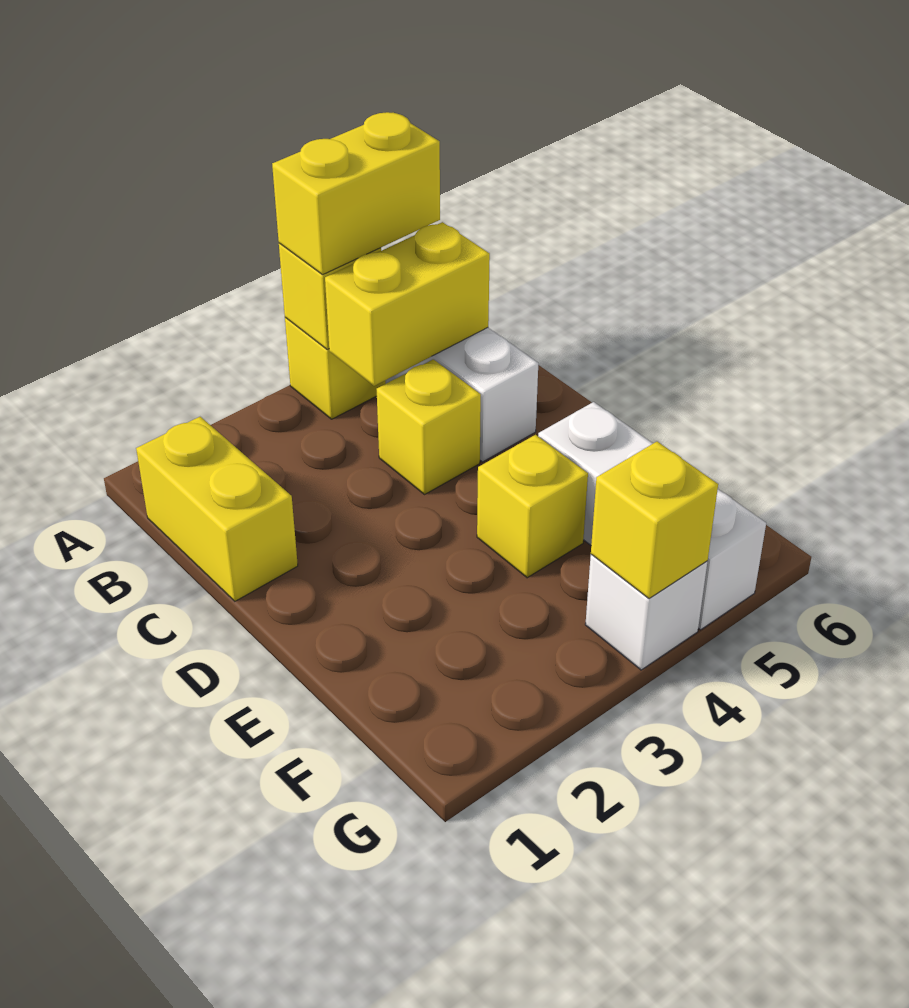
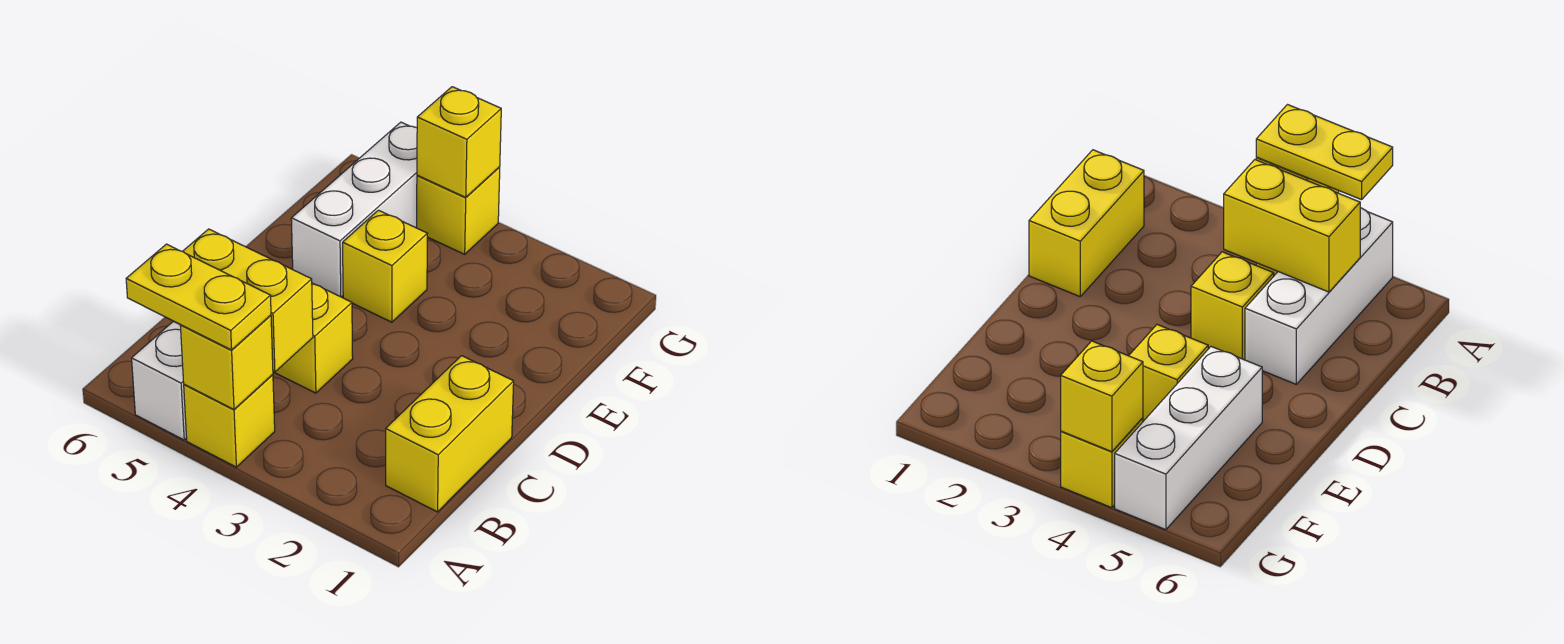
yellow brick A4:A5 level 3 -> yellow plate A4:A5 level 3
white brick G4 level 1 -> yellow brick G4 level 1

